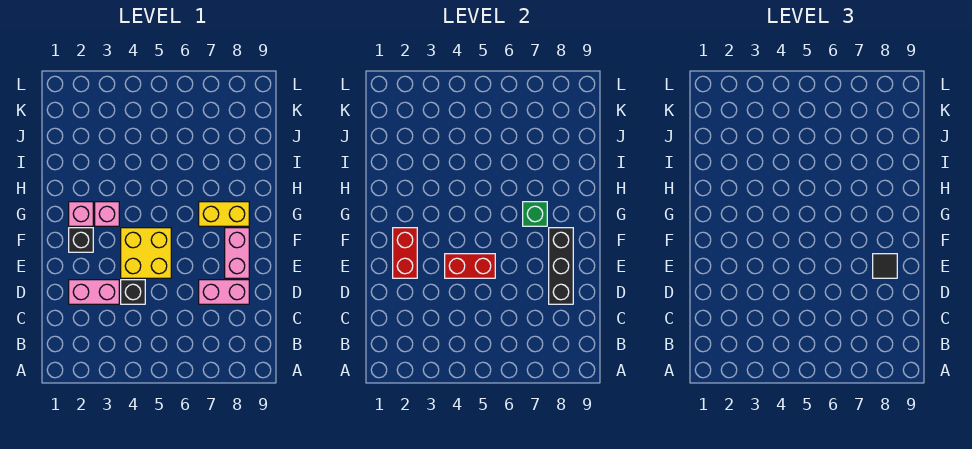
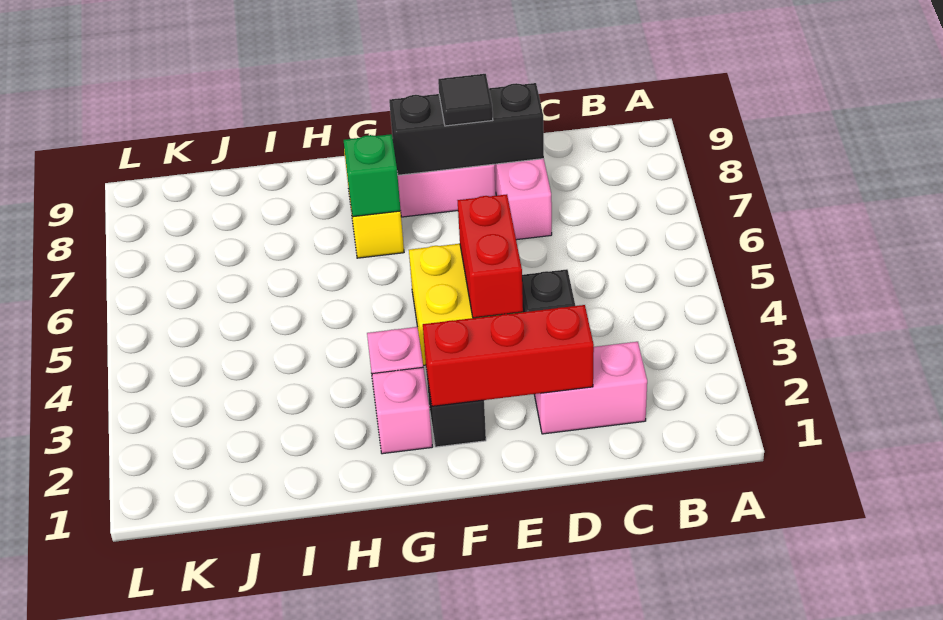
pink brick D2:D3 level 1 -> pink brick C2:D2 level 1
red brick E2:F2 level 2 -> red brick D2:F2 level 2

